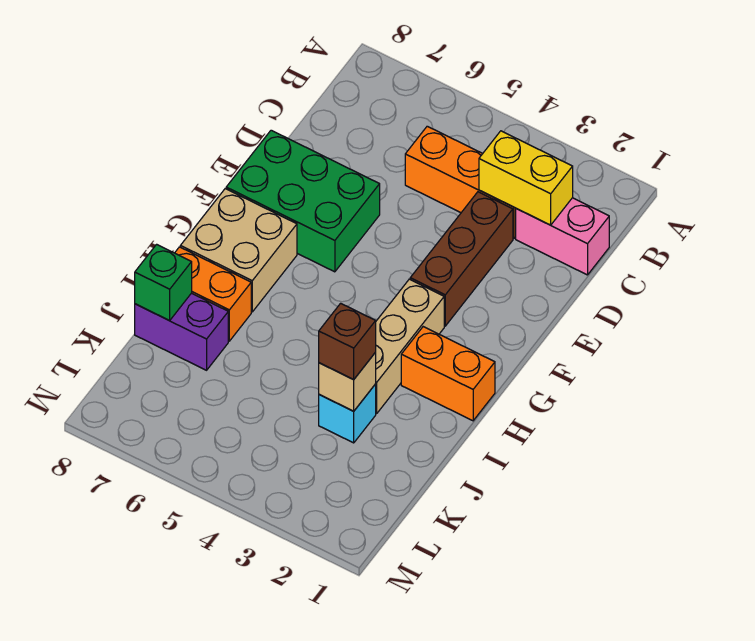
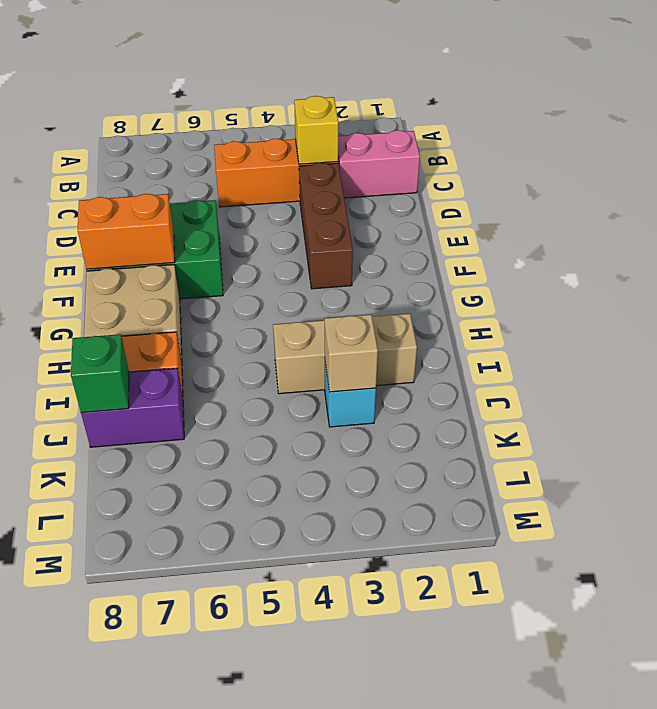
yellow brick C2:C3 level 2 -> yellow brick C3 level 2
tan brick G3:I3 level 1 -> tan brick I2:I4 level 1
orange brick H1:H2 level 1 -> orange brick F7:F8 level 2
brown brick J3 level 3 -> none

